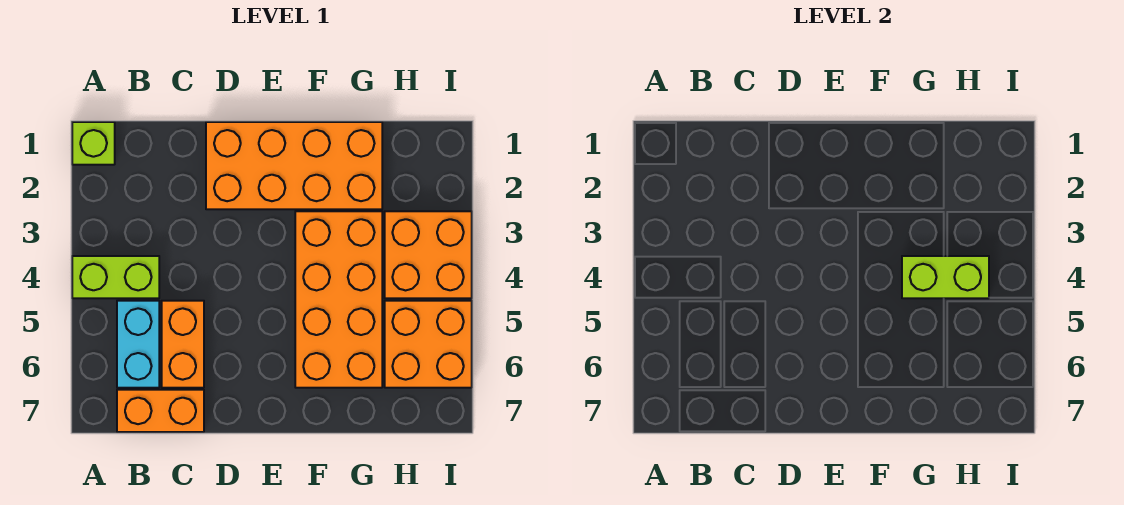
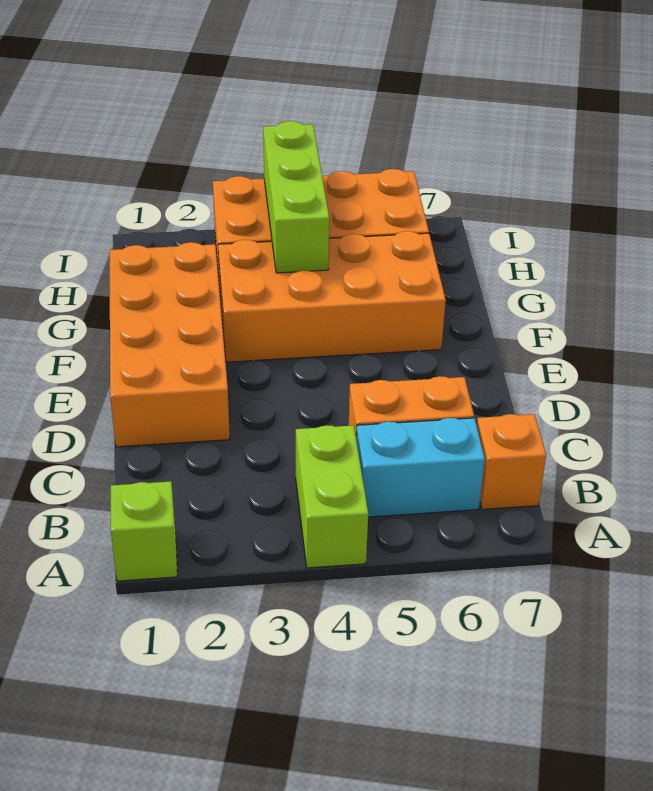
orange brick B7:C7 level 1 -> orange brick B7 level 1
lime brick G4:H4 level 2 -> lime brick G4:I4 level 2

